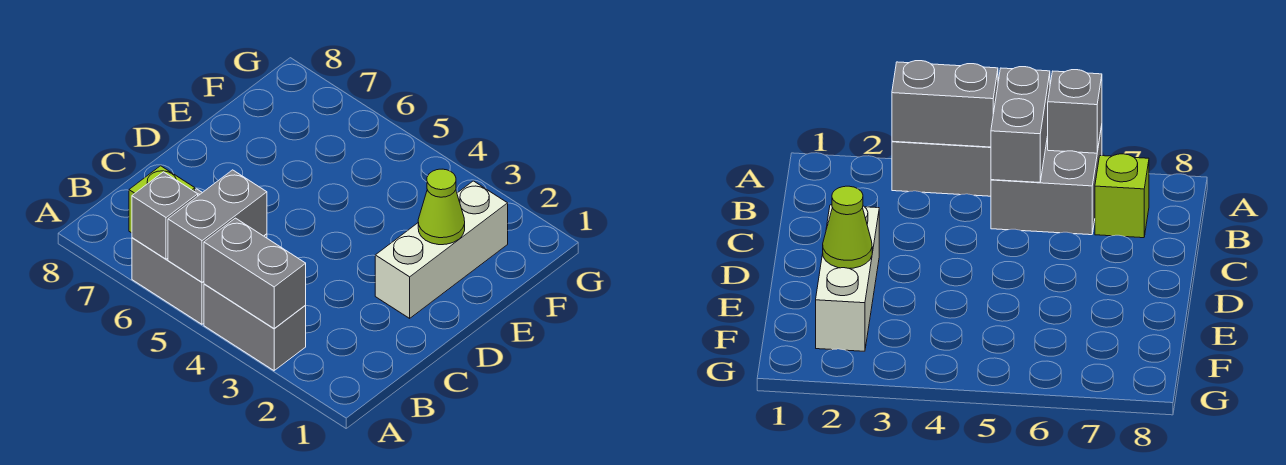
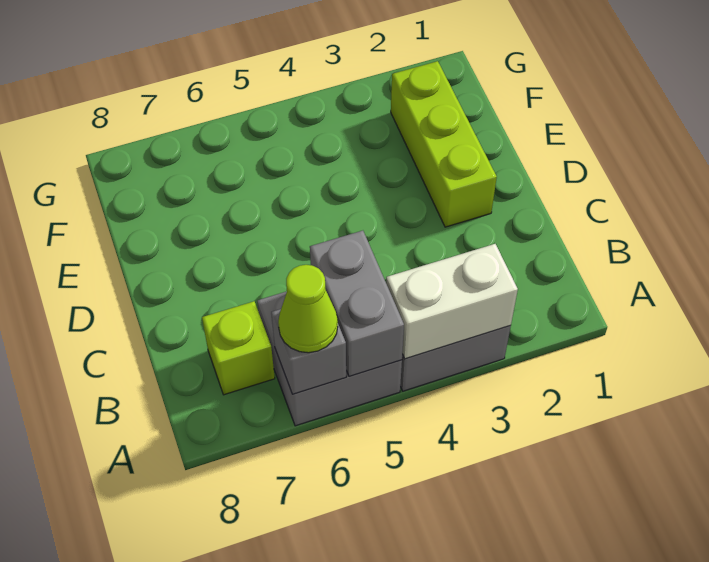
grey brick A3:A4 level 2 -> white brick A3:A4 level 2
white brick D2:F2 level 1 -> lime brick D2:F2 level 1
lime cone E2 level 2 -> lime cone A6 level 3

